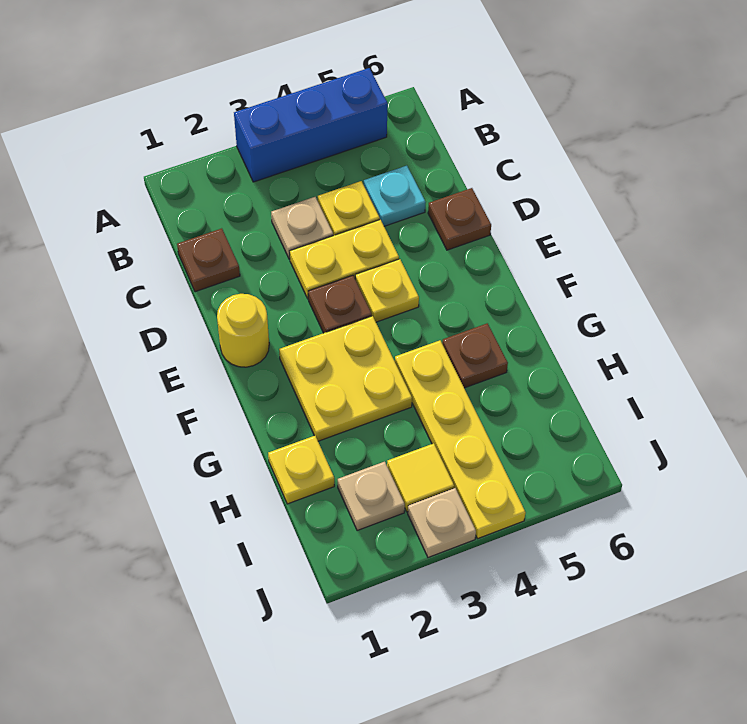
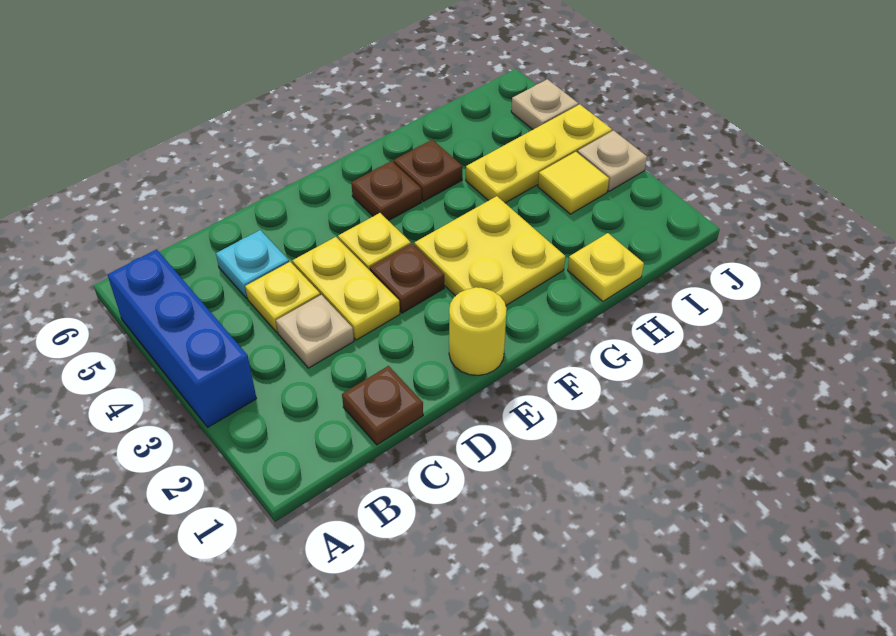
brown plate D6 level 1 -> brown plate F5 level 1
yellow plate G4:J4 level 1 -> yellow plate H4:J4 level 1
tan plate I2 level 1 -> tan plate J5 level 1

